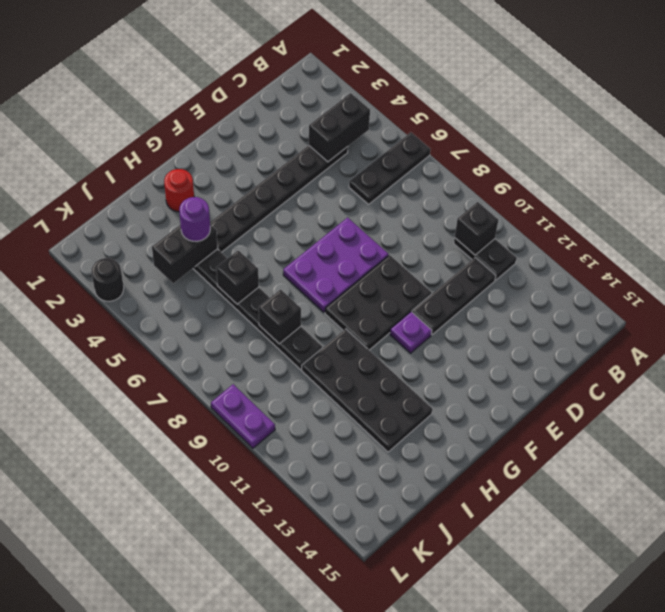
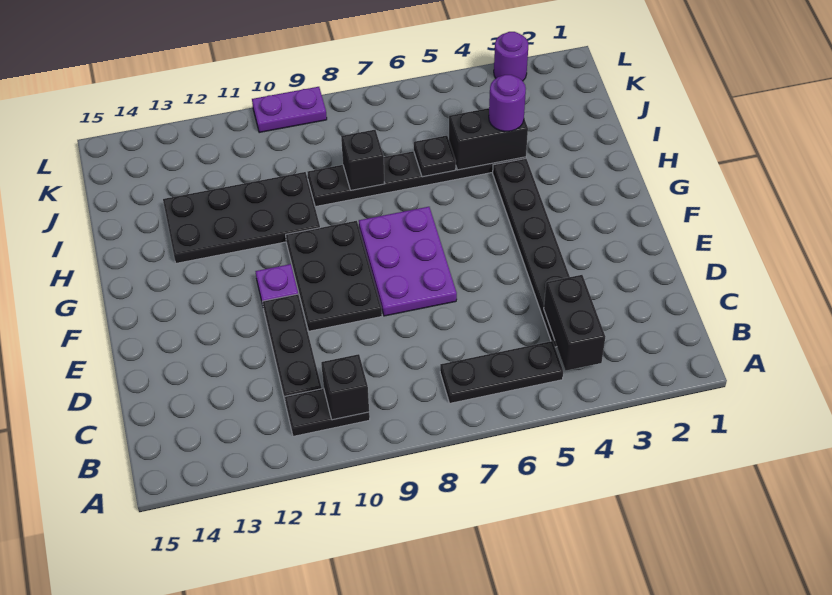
black plate A6:C6 level 1 -> black plate B5:B7 level 1
red round brick H2 level 1 -> none
black brick I4:J4 level 2 -> black brick I4:I5 level 2
black brick I6 level 2 -> black plate I6 level 2
black round brick L3 level 1 -> purple round brick L3 level 1

